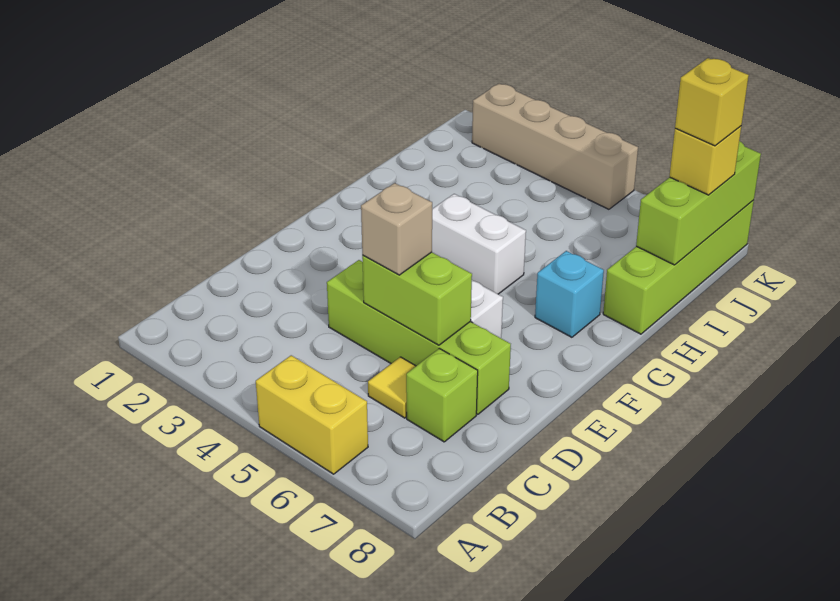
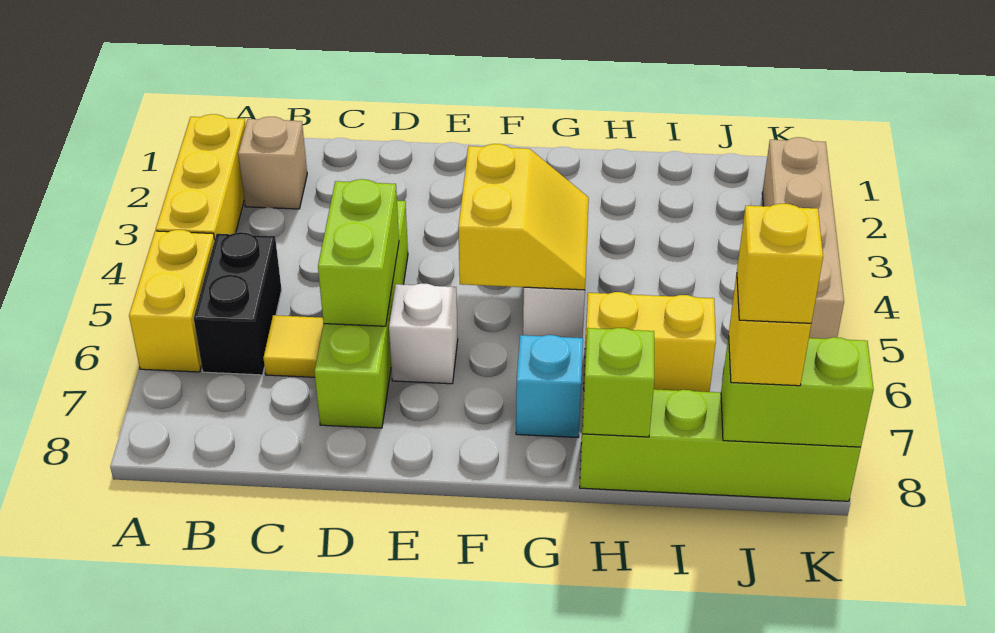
none -> yellow brick A2:A4 level 1
none -> black brick B5:B6 level 1
lime brick C7 level 1 -> lime brick H8 level 2
tan brick D5 level 3 -> tan brick B2 level 1
none -> yellow slope F4:G5 level 2 top F
none -> yellow brick H6:I6 level 1
lime brick I8:K8 level 2 -> lime brick J8:K8 level 2

